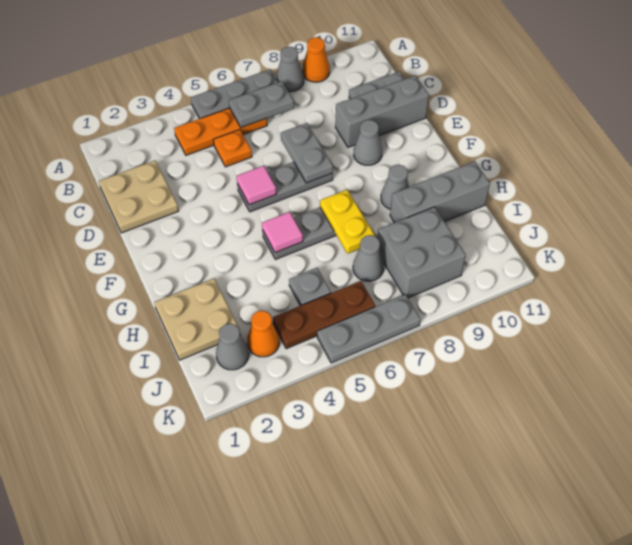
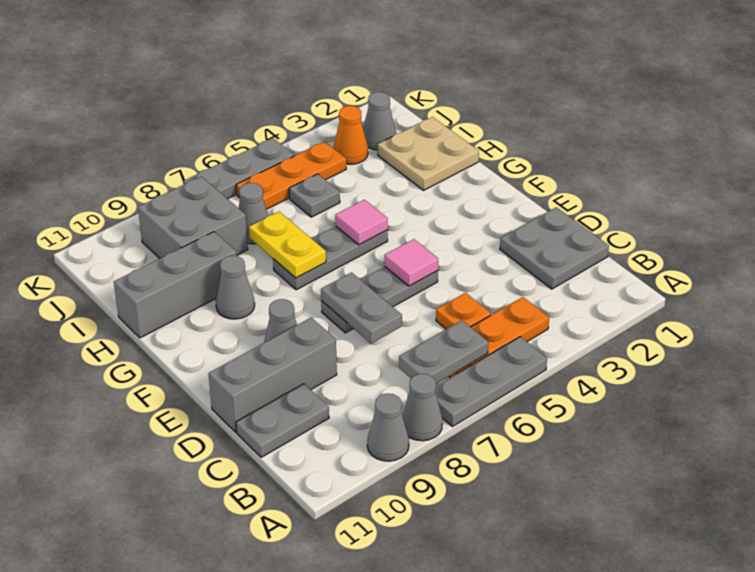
orange cone A9 level 1 -> grey cone A9 level 1
tan plate C1:D2 level 1 -> grey plate C1:D2 level 1
brown plate J4:J6 level 1 -> orange plate J4:J6 level 1

